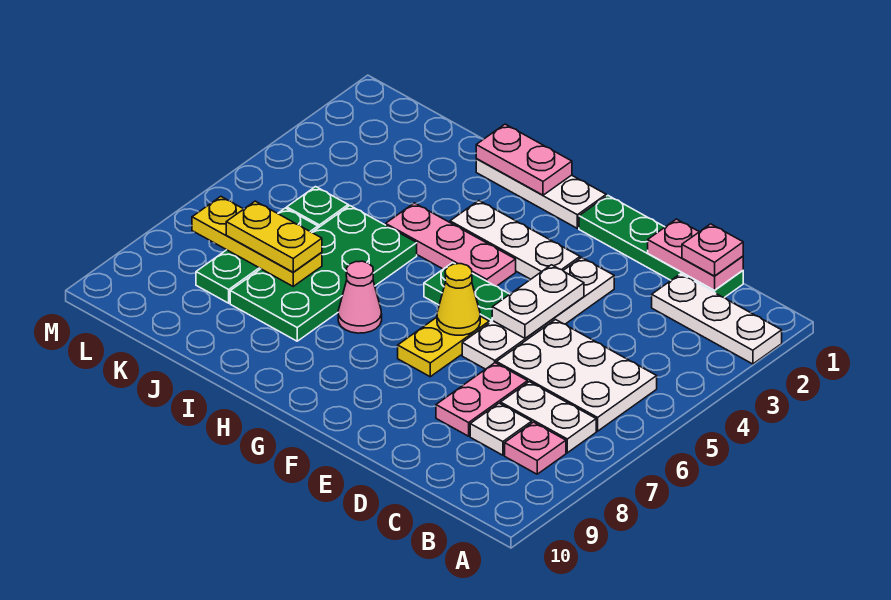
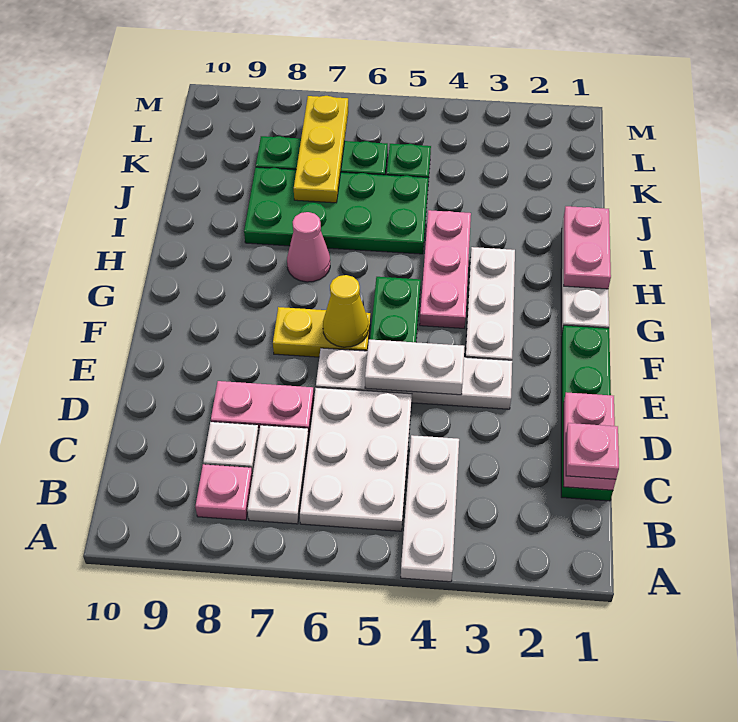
white plate A2:C2 level 1 -> white plate A4:C4 level 1
yellow plate J7:K7 level 3 -> none

